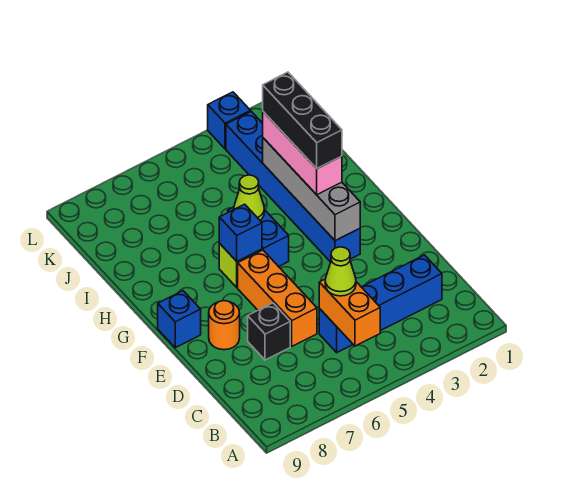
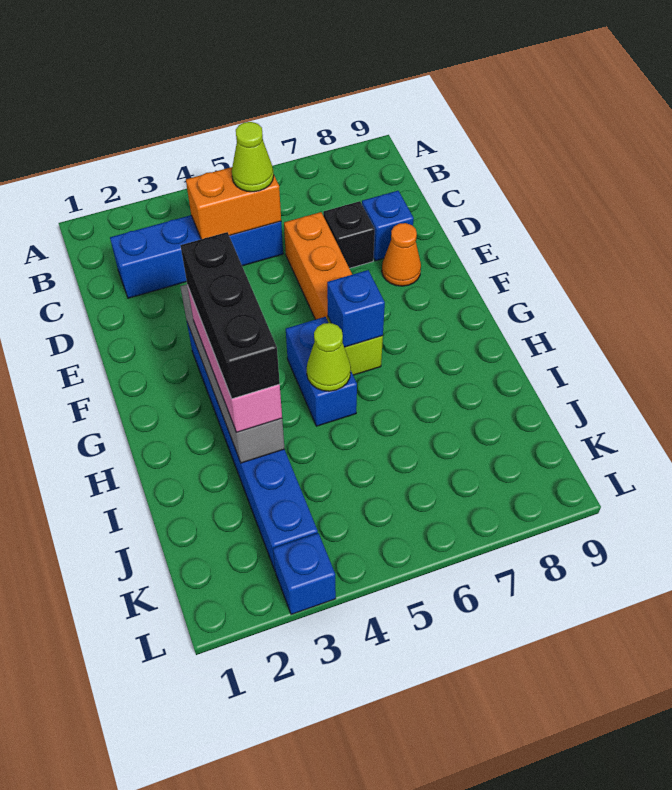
orange brick B5:C5 level 2 -> orange brick C4:C5 level 2
orange round brick E8 level 1 -> orange cone E8 level 1
blue brick F9 level 1 -> blue brick D8 level 1

